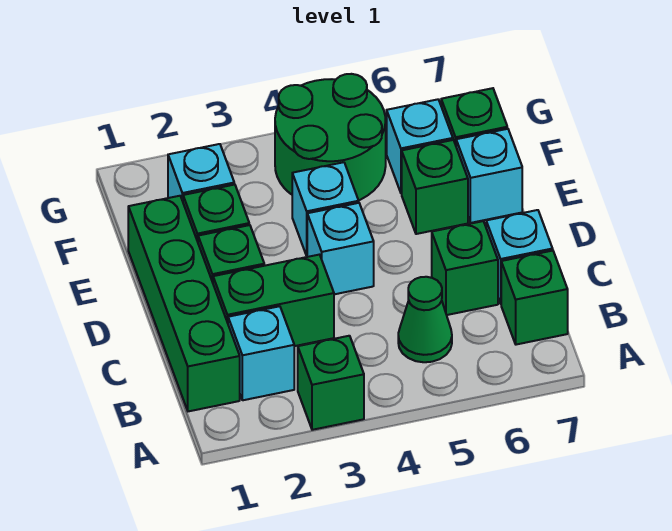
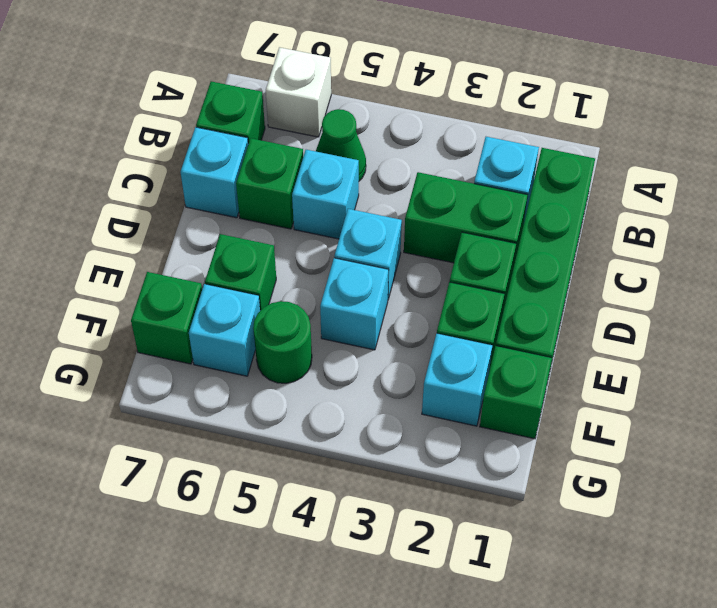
green brick A3 level 1 -> green brick F1 level 1
none -> white brick A6 level 1
cyan brick E7 level 1 -> cyan brick C5 level 1
green round brick F4:G5 level 1 -> green round brick F5 level 1

